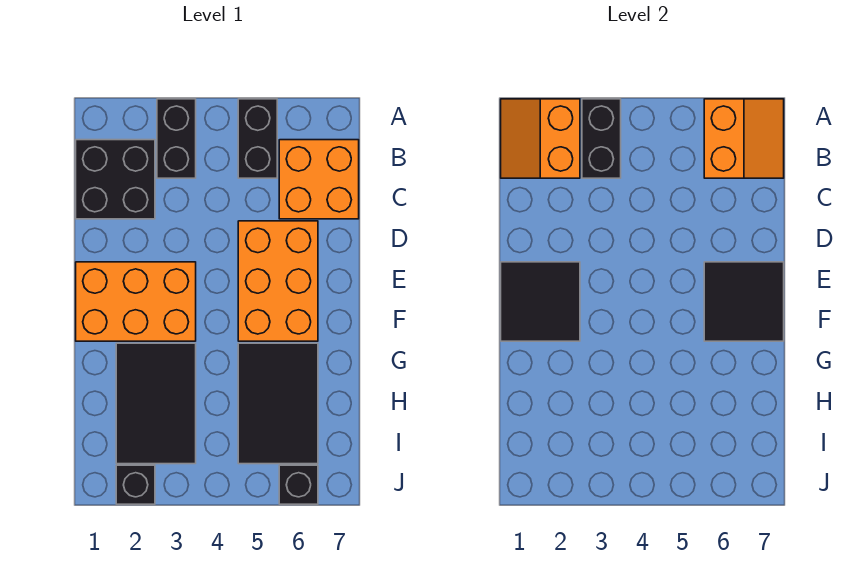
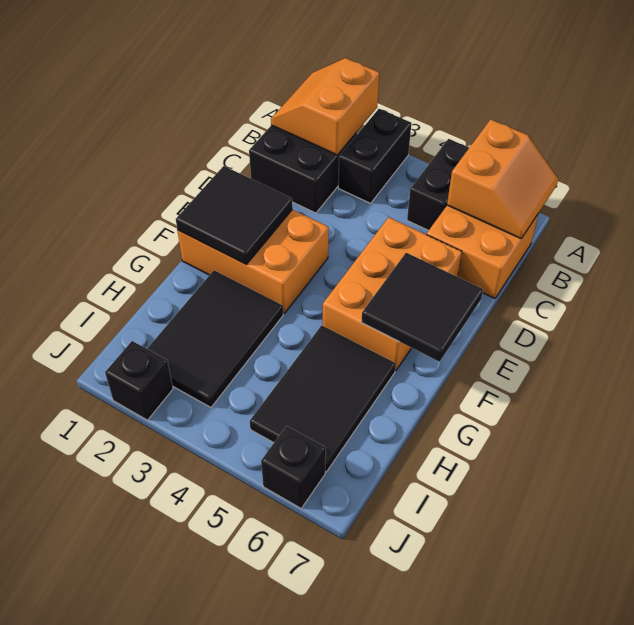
black brick A3:B3 level 2 -> none

